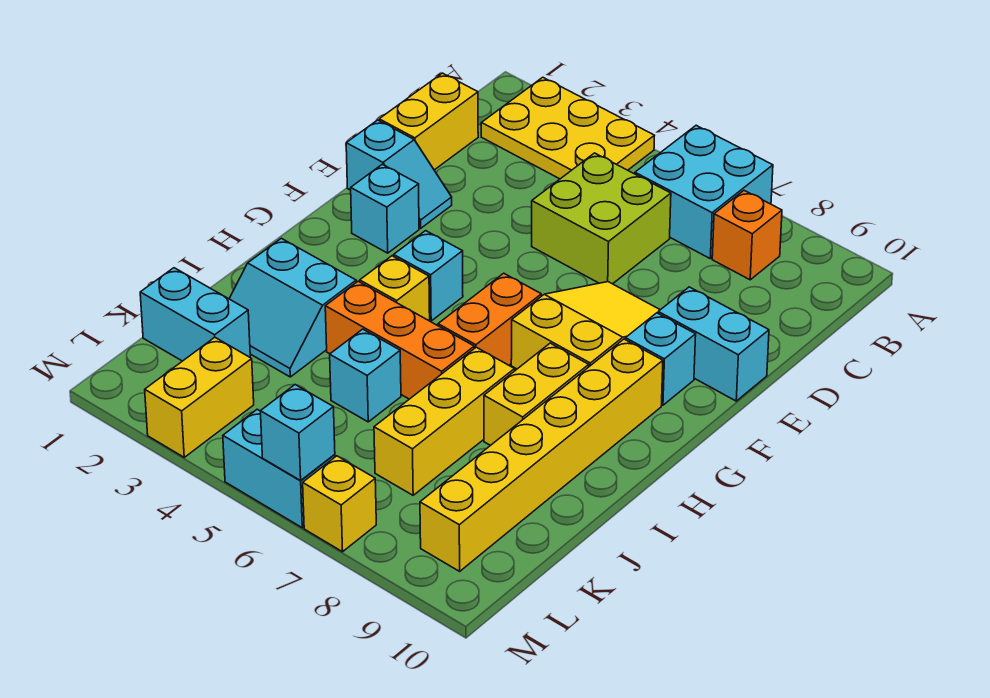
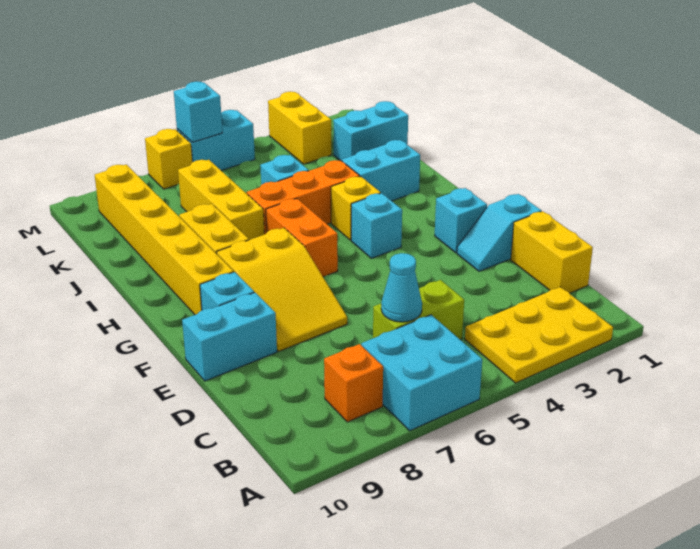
lime brick C5:D6 level 1 -> lime brick C5:C6 level 1
none -> cyan cone C6 level 2

